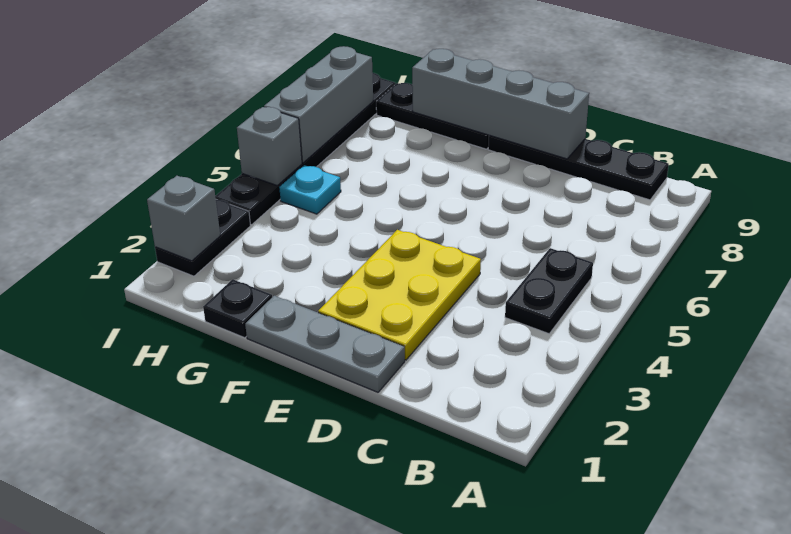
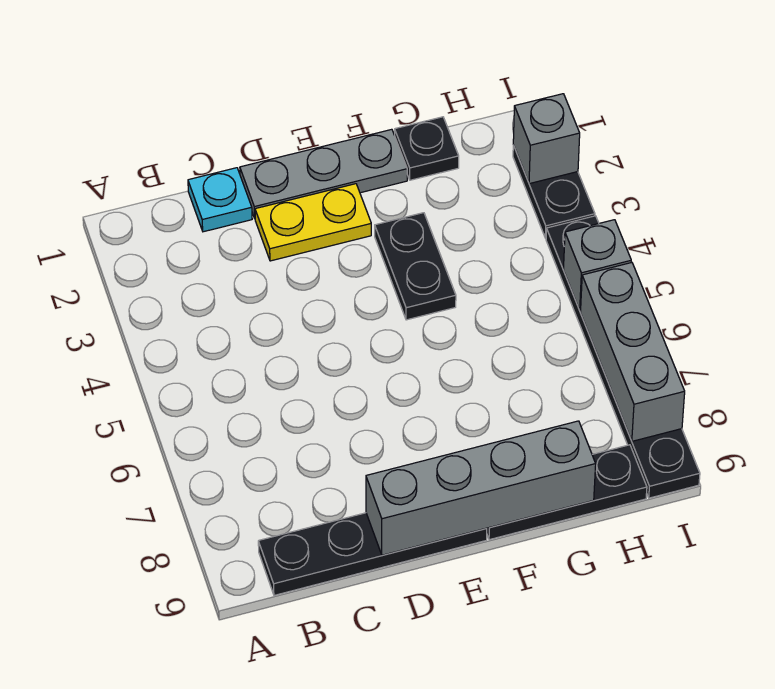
black plate B4:B5 level 1 -> black plate F3:F4 level 1
yellow plate D2:E4 level 1 -> yellow plate D2:E2 level 1
cyan plate H5 level 1 -> cyan plate C1 level 1

